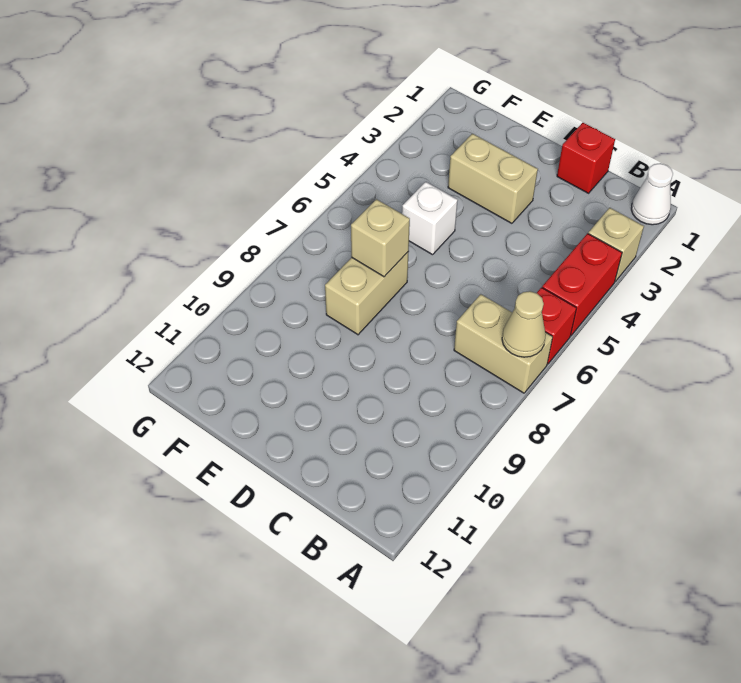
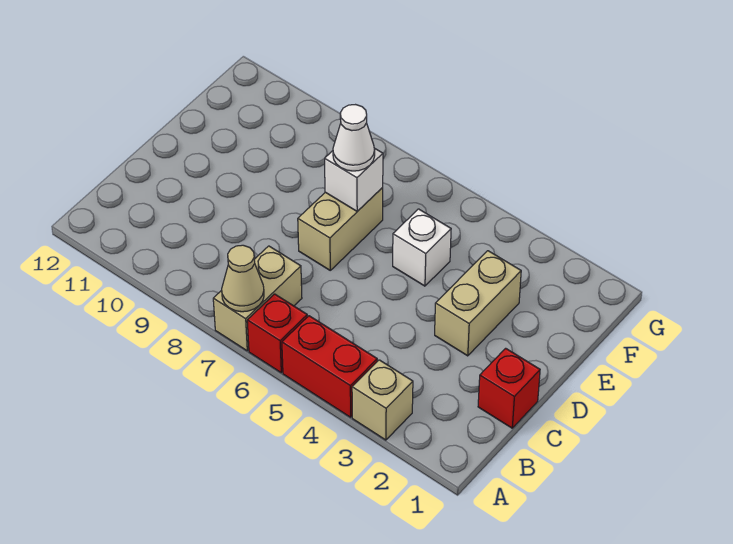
white cone A1 level 1 -> white cone E7 level 3
tan brick E7:E8 level 1 -> tan brick D7:E7 level 1
tan brick E7 level 2 -> white brick E7 level 2

